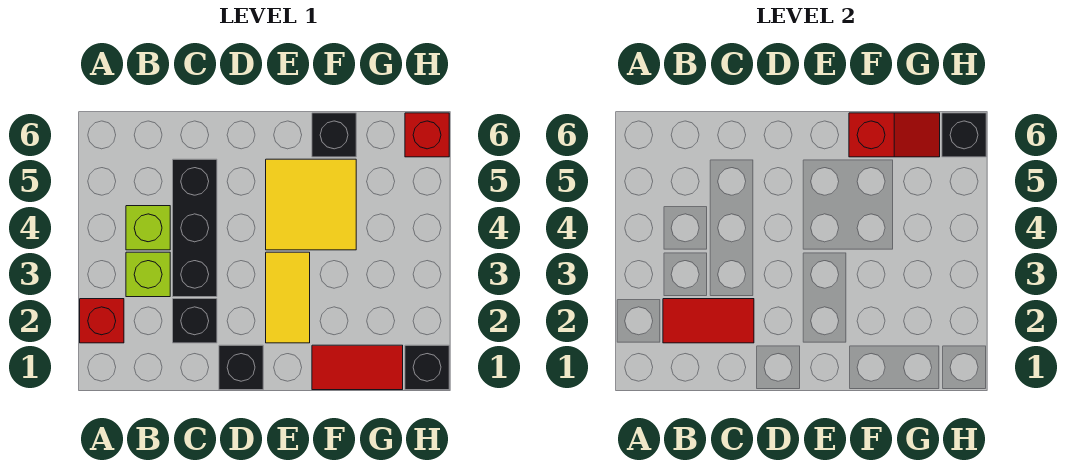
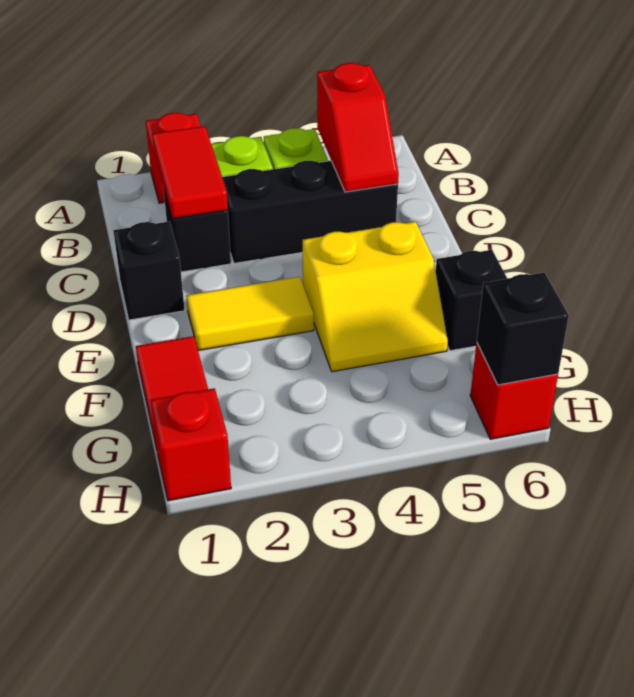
yellow tile E4:F5 level 1 -> yellow slope E4:F5 level 1 top E
red slope F6:G6 level 2 top F -> red slope B5:C5 level 2 top B
black brick H1 level 1 -> red brick H1 level 1

